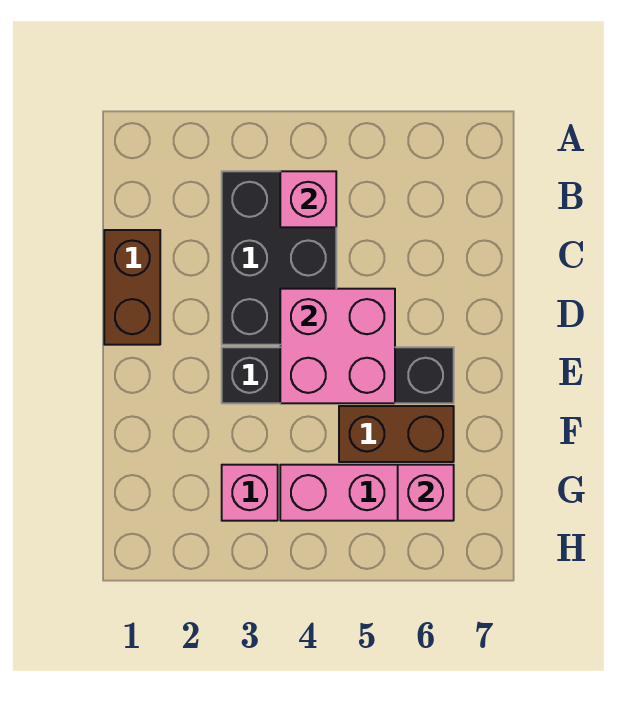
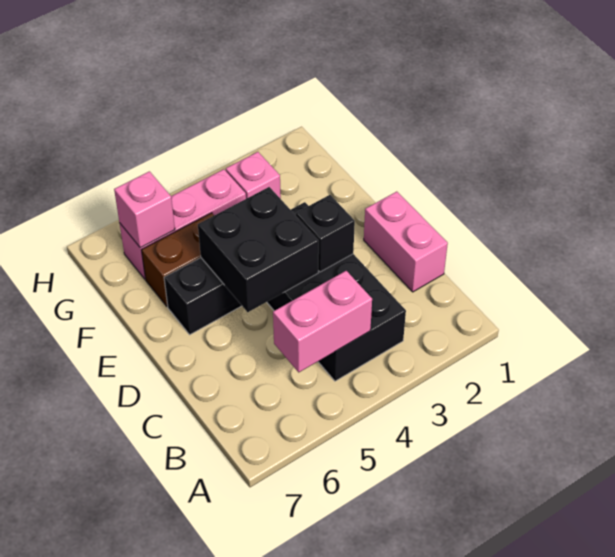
pink brick B4 level 2 -> pink brick B4:B5 level 2
brown brick C1:D1 level 1 -> pink brick C1:D1 level 1
none -> black brick D3 level 2
pink brick D4:E5 level 2 -> black brick D4:E5 level 2

